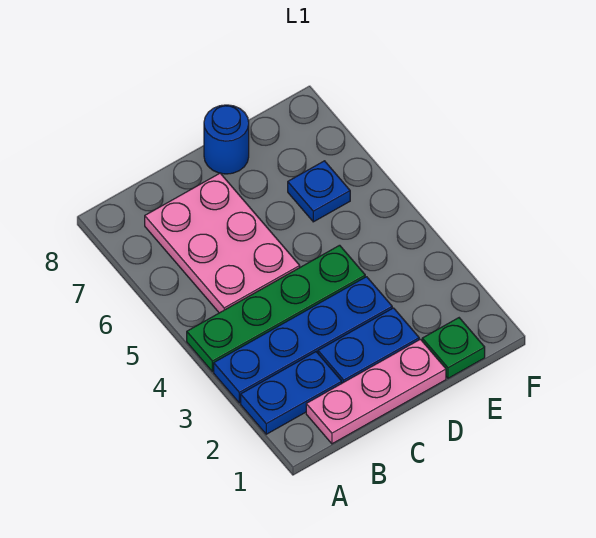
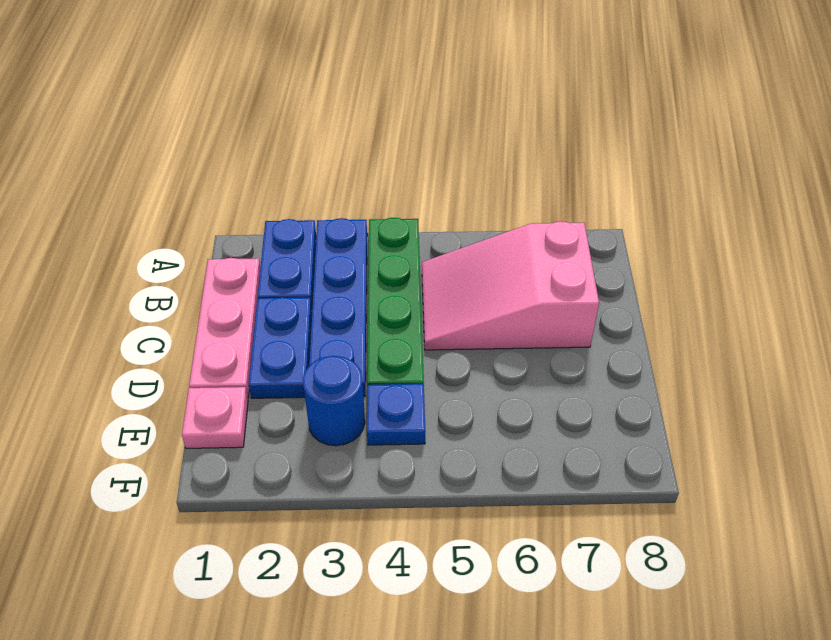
pink plate B5:C7 level 1 -> pink slope B5:C7 level 1 top 7
blue round brick D8 level 1 -> blue round brick E3 level 1
green plate E1 level 1 -> pink plate E1 level 1
blue plate E6 level 1 -> blue plate E4 level 1

